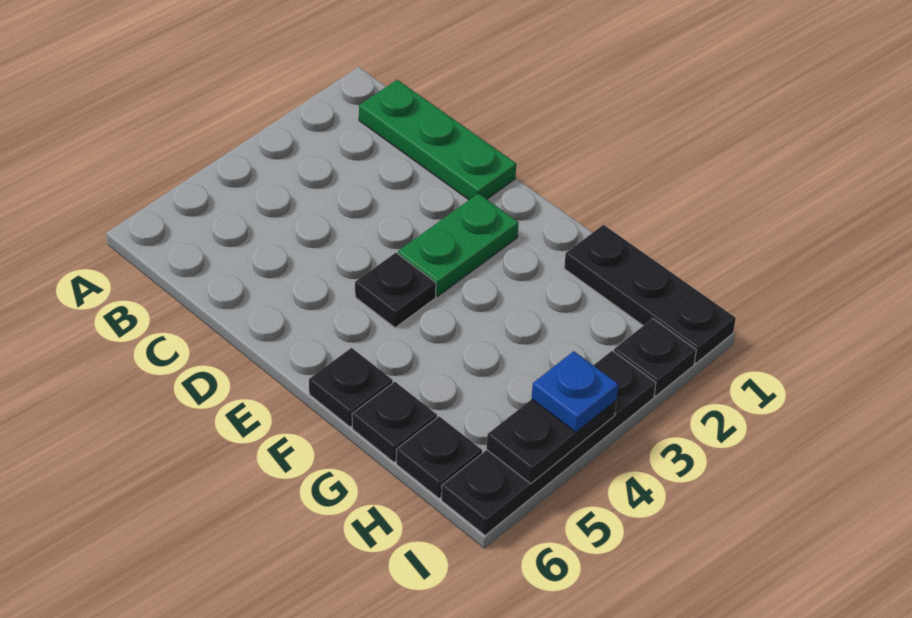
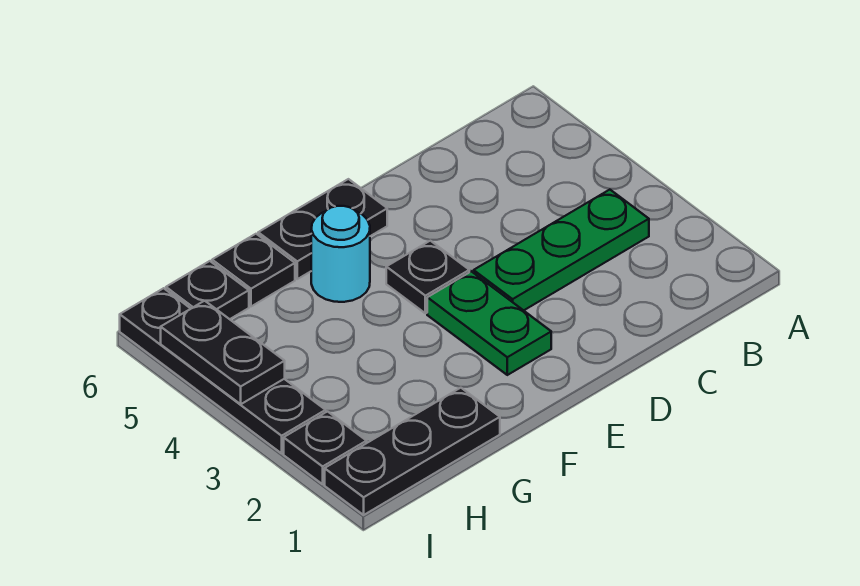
green plate B1:D1 level 1 -> green plate B3:D3 level 1
none -> cyan round brick F5 level 1
black plate F6 level 1 -> black plate E6:F6 level 1
blue plate I4 level 3 -> none

